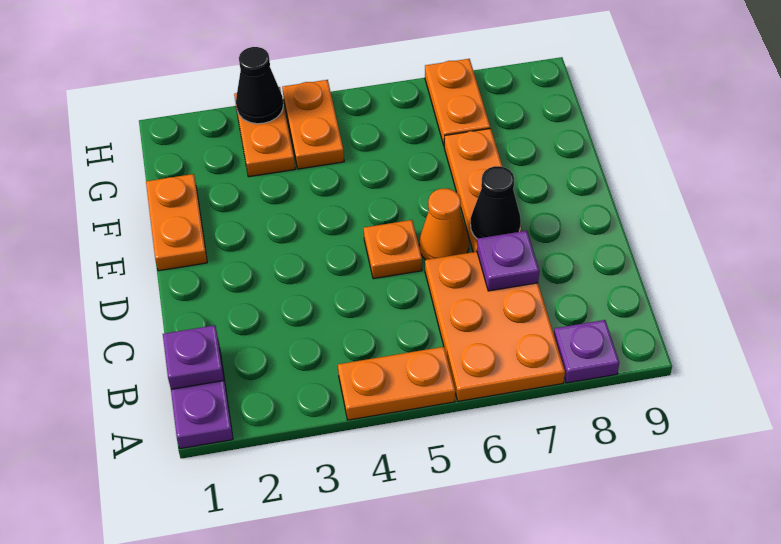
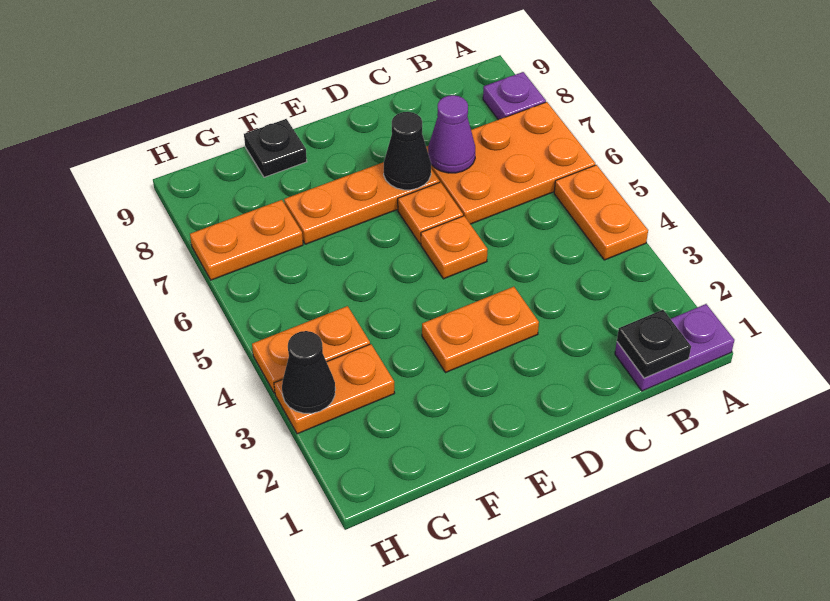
purple plate B1 level 2 -> black plate B1 level 2
purple plate C7 level 2 -> purple cone C7 level 2
orange cone D6 level 1 -> orange plate D6 level 1
orange plate E1:F1 level 1 -> orange plate D3:E3 level 1
none -> black plate F9 level 1

